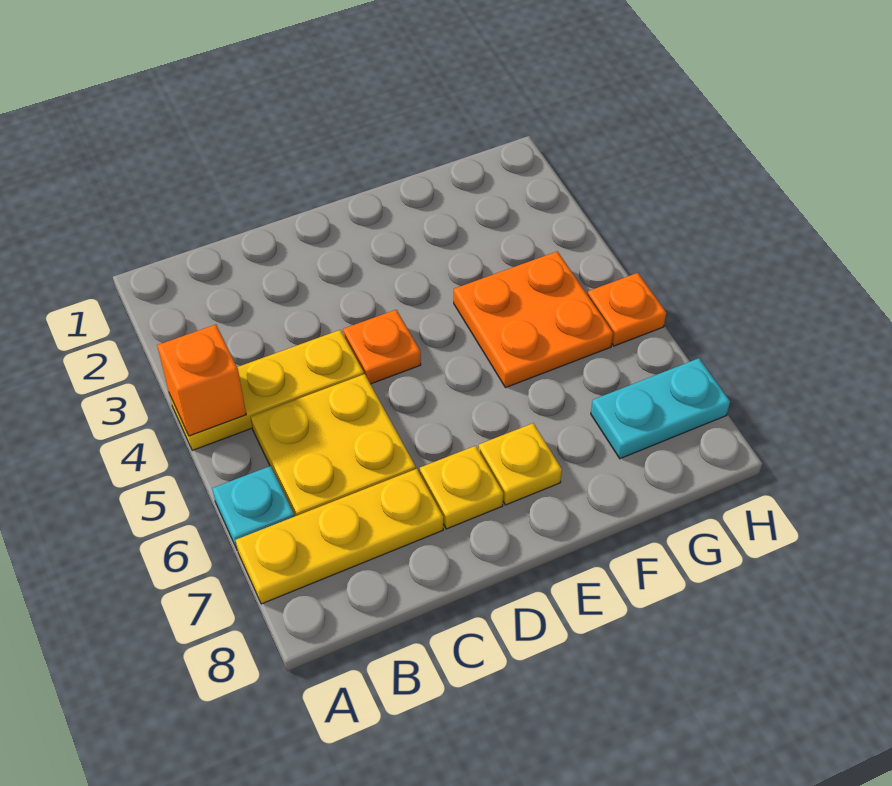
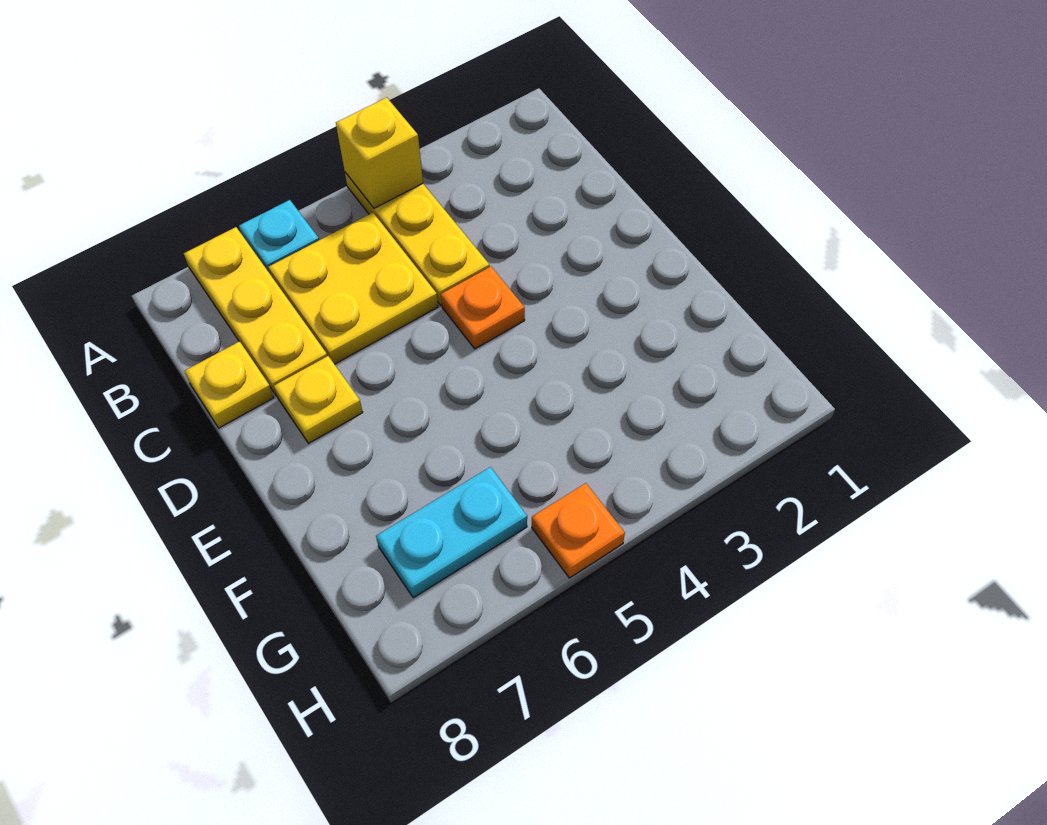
orange brick A4 level 2 -> yellow brick A4 level 2
yellow plate E7 level 1 -> yellow plate C8 level 1
orange plate F4:G5 level 1 -> none
cyan plate G7:H7 level 1 -> cyan plate G6:G7 level 1

